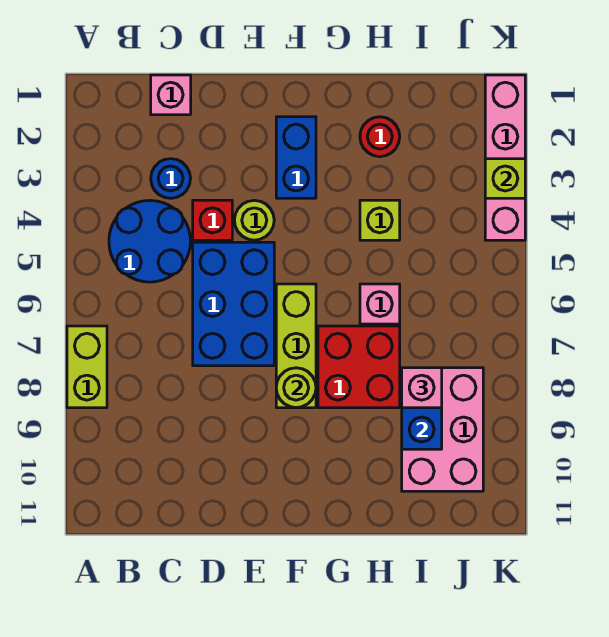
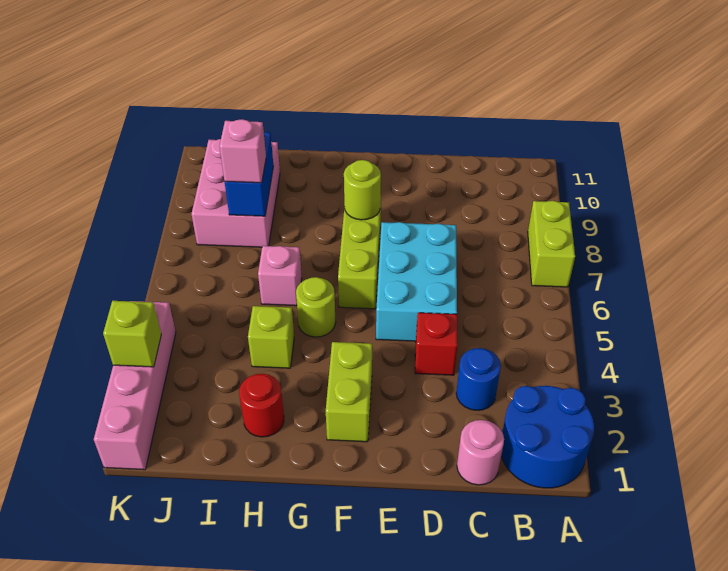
blue round brick B4:C5 level 1 -> blue round brick A1:B2 level 1
pink brick C1 level 1 -> pink round brick C1 level 1
blue brick D5:E7 level 1 -> cyan brick D5:E7 level 1
lime round brick E4 level 1 -> lime round brick G5 level 1
blue brick F2:F3 level 1 -> lime brick F2:F3 level 1
red brick G7:H8 level 1 -> none

